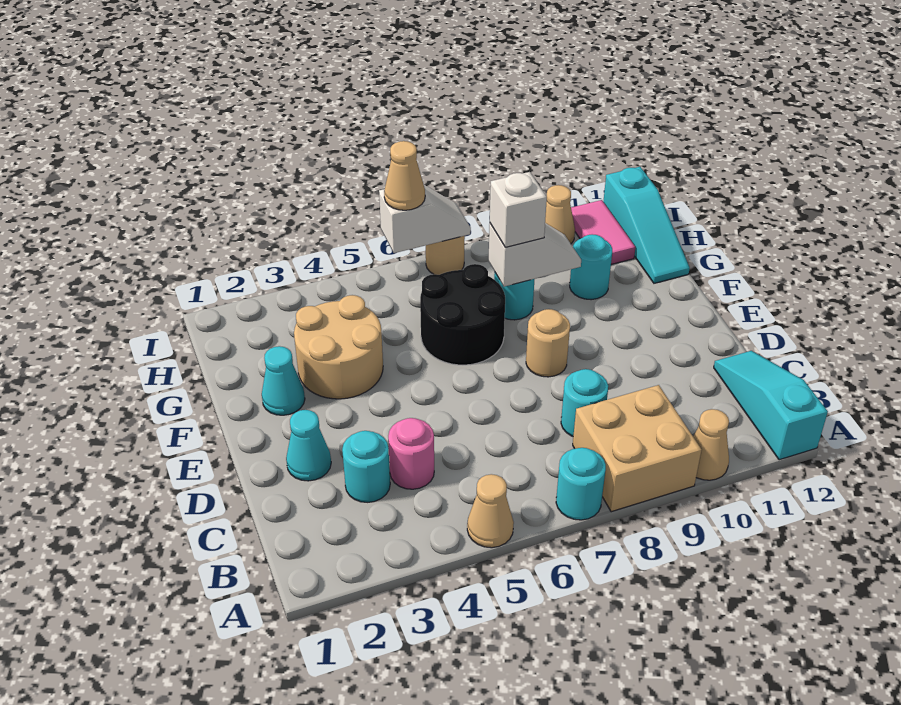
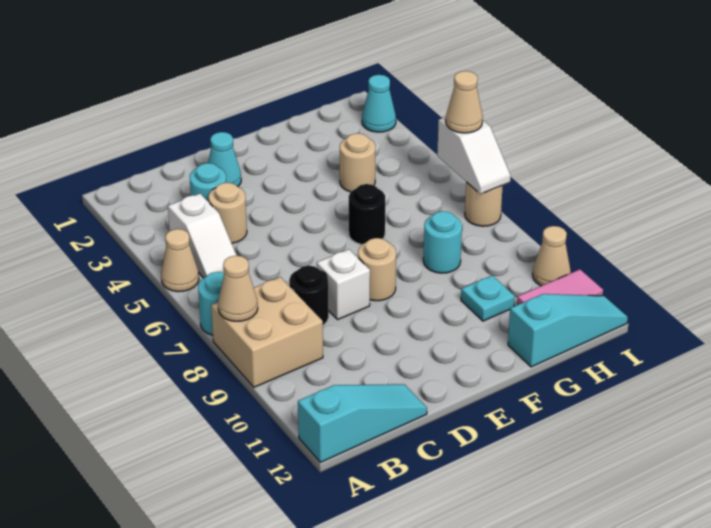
tan cone A10 level 1 -> tan cone A8 level 2
pink round brick C4 level 1 -> tan round brick C4 level 1
cyan round brick C8 level 1 -> black round brick C8 level 1
cyan cone F2 level 1 -> cyan cone I2 level 1
tan round brick F3:G4 level 1 -> tan round brick G4 level 1
black round brick F6:G7 level 1 -> black round brick F6 level 1
white slope G8:G9 level 2 top 8 -> white slope B4:B5 level 1 top 4
white brick G8 level 3 -> white brick D8 level 1
cyan round brick G10 level 1 -> cyan plate G10 level 1
cyan slope G12:I12 level 1 top I -> cyan slope G12:I12 level 1 top G

